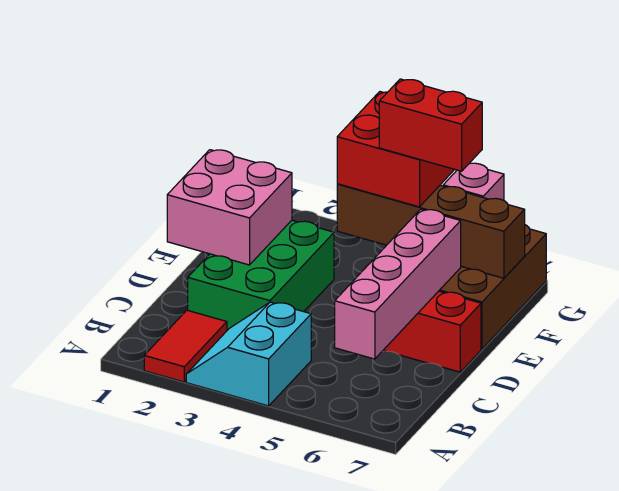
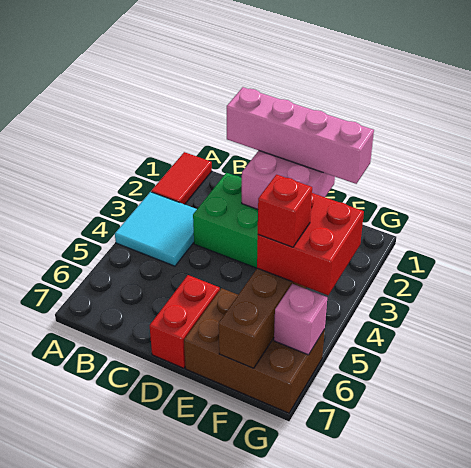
red tile A2:B2 level 1 -> red tile A1:A2 level 1
cyan slope A3:B4 level 1 top 4 -> cyan tile A3:B4 level 1
pink brick B6:E6 level 2 -> pink brick C1:F1 level 3
red brick F5:F6 level 4 -> red brick F5 level 4

